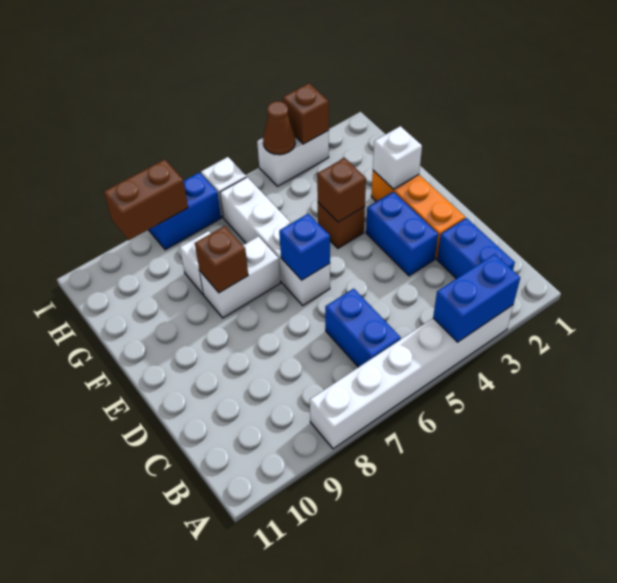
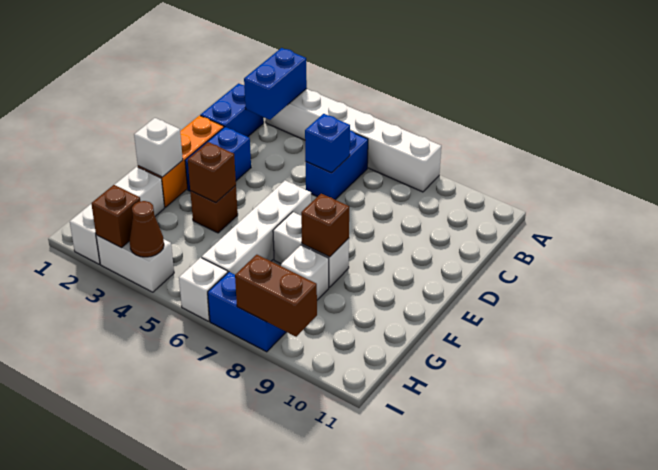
blue brick A3:A4 level 2 -> blue brick A3:B3 level 2
blue brick E6 level 2 -> blue brick C6 level 2
none -> white brick G2:I2 level 1

